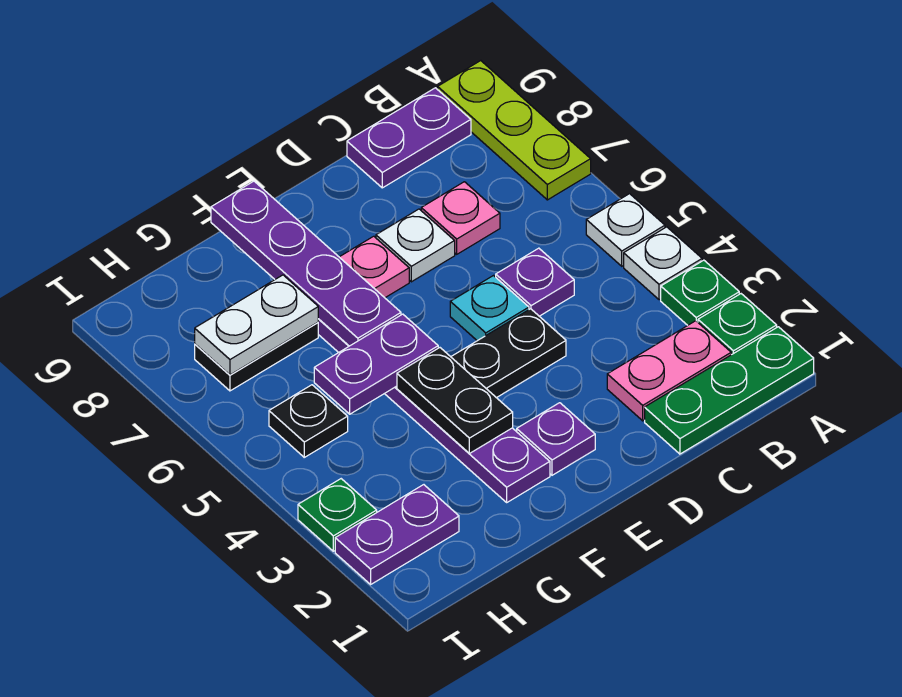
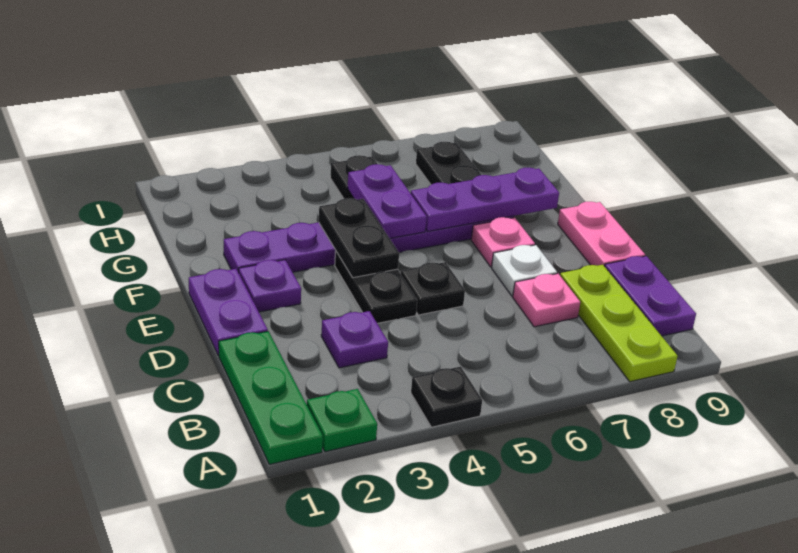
green plate A3 level 1 -> none
white plate A4 level 1 -> black plate A4 level 1
white plate A5 level 1 -> none
lime plate A7:A9 level 1 -> lime plate A8:C8 level 1
pink plate B2:C2 level 1 -> pink plate D9:E9 level 1
purple plate C5 level 1 -> purple plate C3 level 1
cyan plate D5 level 1 -> black plate D5 level 1
black plate F3:F4 level 2 -> black plate E4:F4 level 2
purple plate F6:F9 level 2 -> purple plate F6:F8 level 2
white plate G7:H7 level 2 -> none
purple plate H2:I2 level 1 -> purple plate D1:E1 level 1
green plate I3 level 1 -> none

